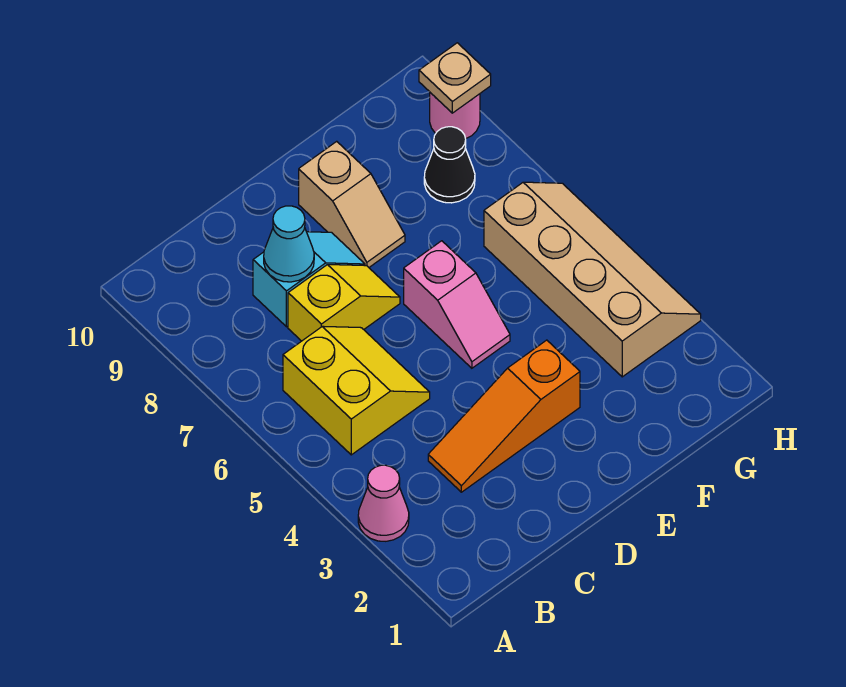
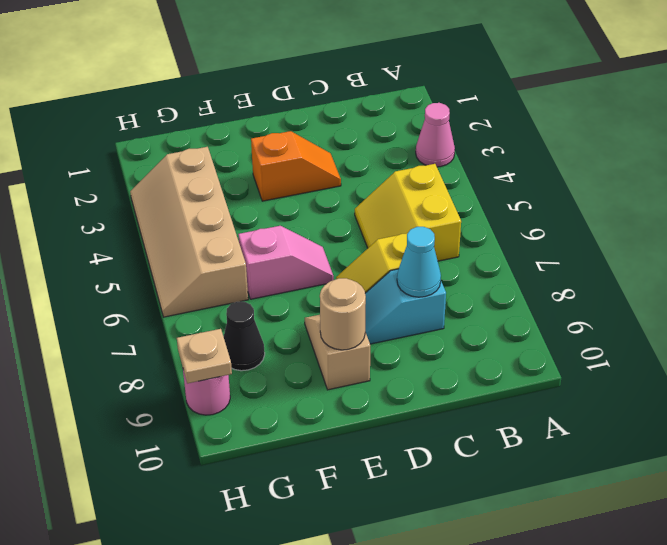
orange slope C3:E3 level 1 top E -> orange slope D3:E3 level 1 top E
pink slope E5:E6 level 1 top 6 -> pink slope E6:F6 level 1 top F
none -> tan round brick E9 level 2

